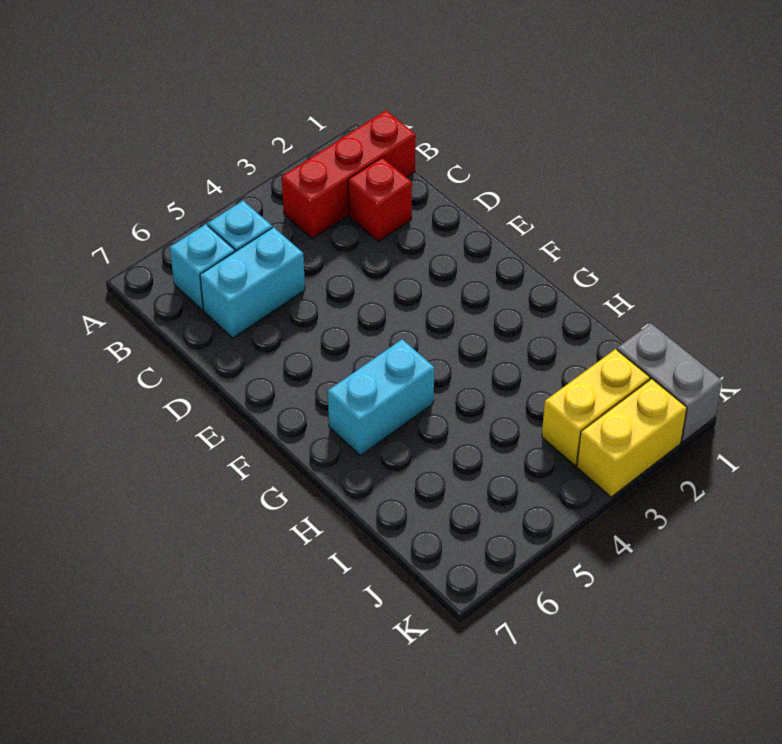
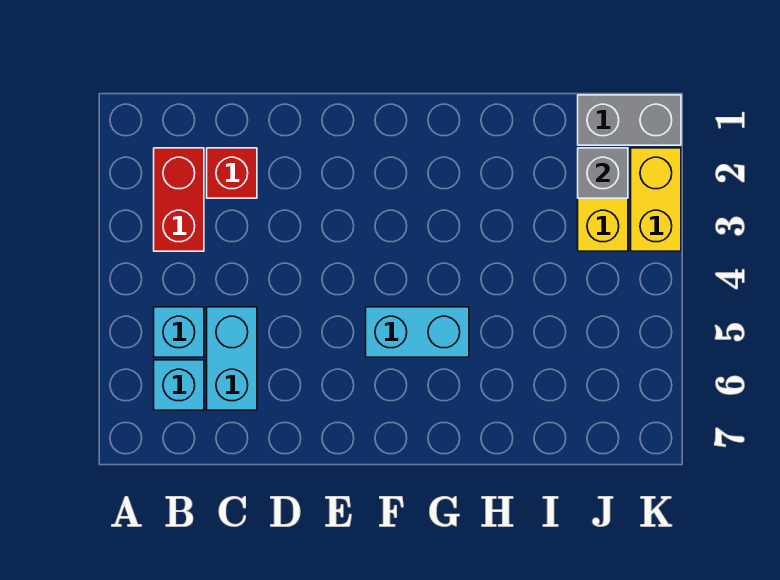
red brick B1:B3 level 1 -> red brick B2:B3 level 1
cyan brick G5:G6 level 1 -> cyan brick F5:G5 level 1
none -> grey brick J2 level 2

